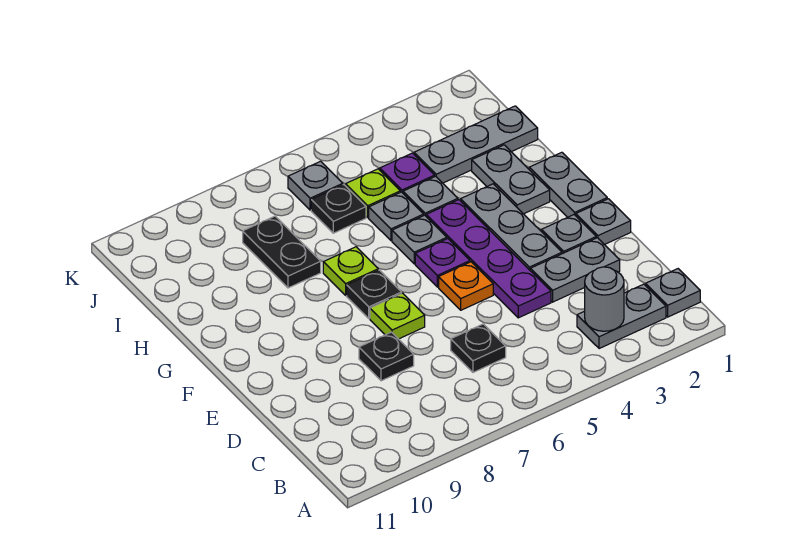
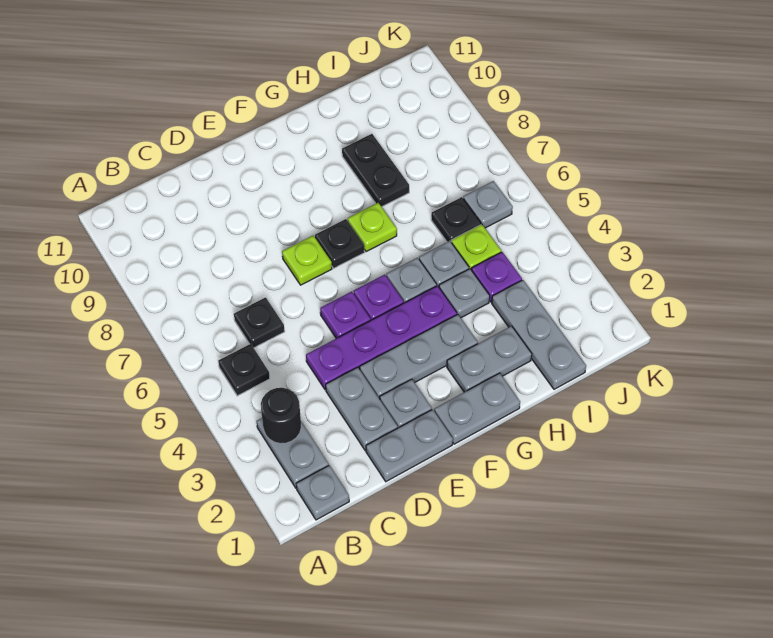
grey round brick B3 level 2 -> black round brick B3 level 2
black plate D8 level 1 -> black plate B5 level 1
grey plate E1 level 1 -> grey plate D1:E1 level 1
orange plate E5 level 1 -> purple plate E5 level 1
black plate H8:I8 level 1 -> black plate H8:H9 level 1

